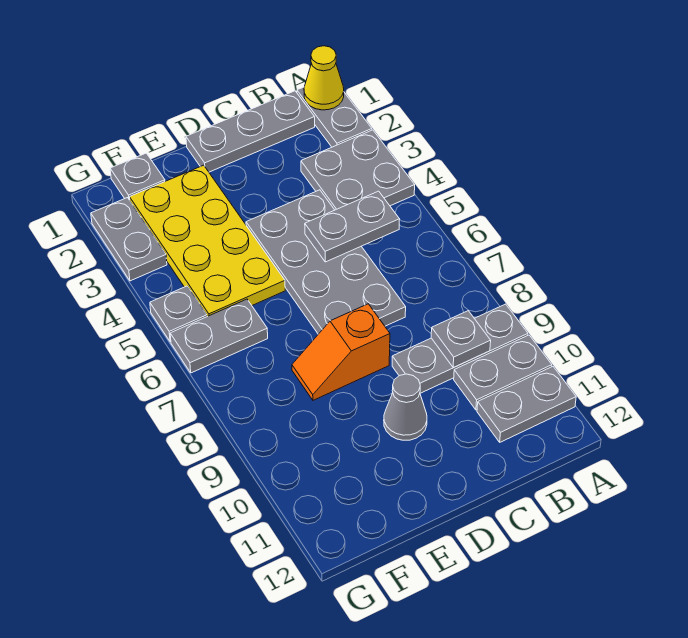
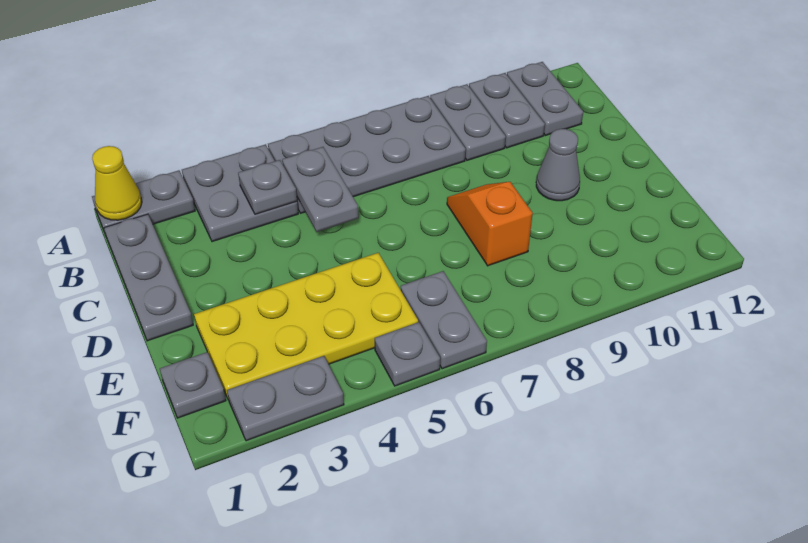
grey plate A9:C9 level 1 -> grey plate A9:B9 level 1
grey plate B9 level 2 -> grey plate B4 level 2
grey plate C4:D7 level 1 -> grey plate A5:B8 level 1
orange slope D8:E8 level 1 top D -> orange slope D8:E8 level 1 top E

